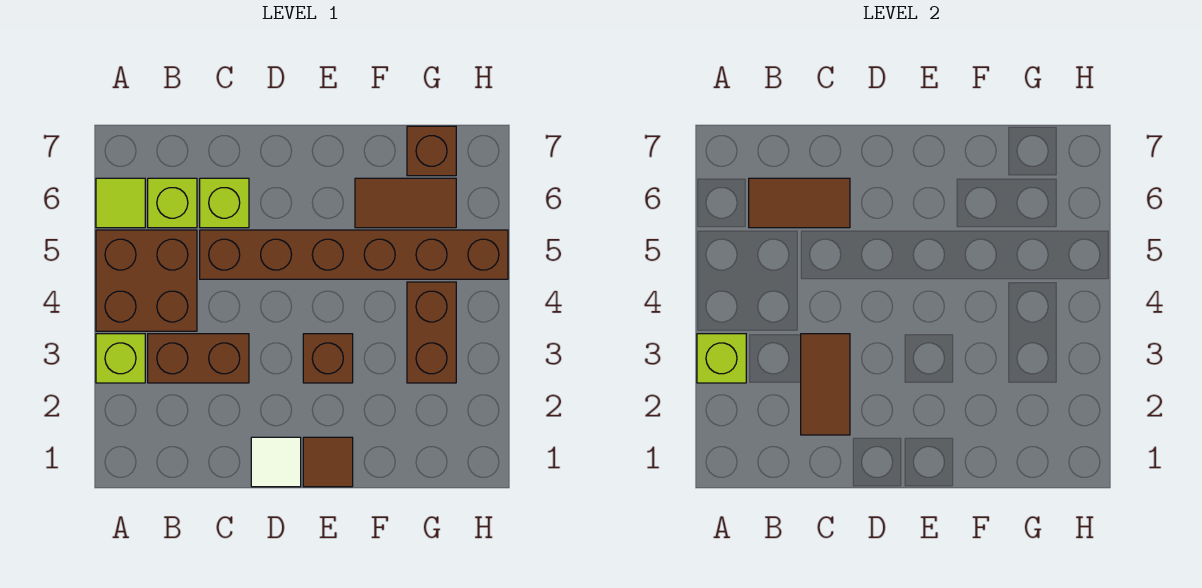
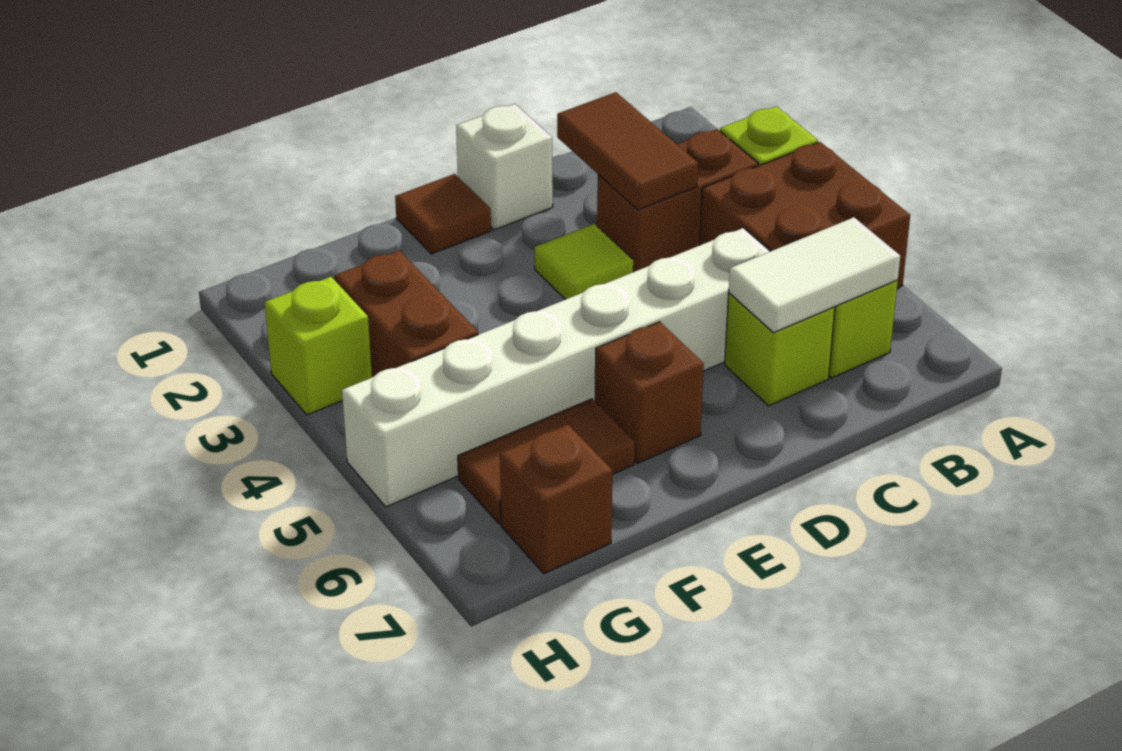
lime brick A3 level 2 -> lime brick H3 level 1
lime tile A6 level 1 -> lime tile D3 level 1
brown tile B6:C6 level 2 -> white tile B6:C6 level 2
brown brick C5:H5 level 1 -> white brick C5:H5 level 1
white tile D1 level 1 -> white brick D1 level 1
brown brick E3 level 1 -> brown brick E6 level 1

